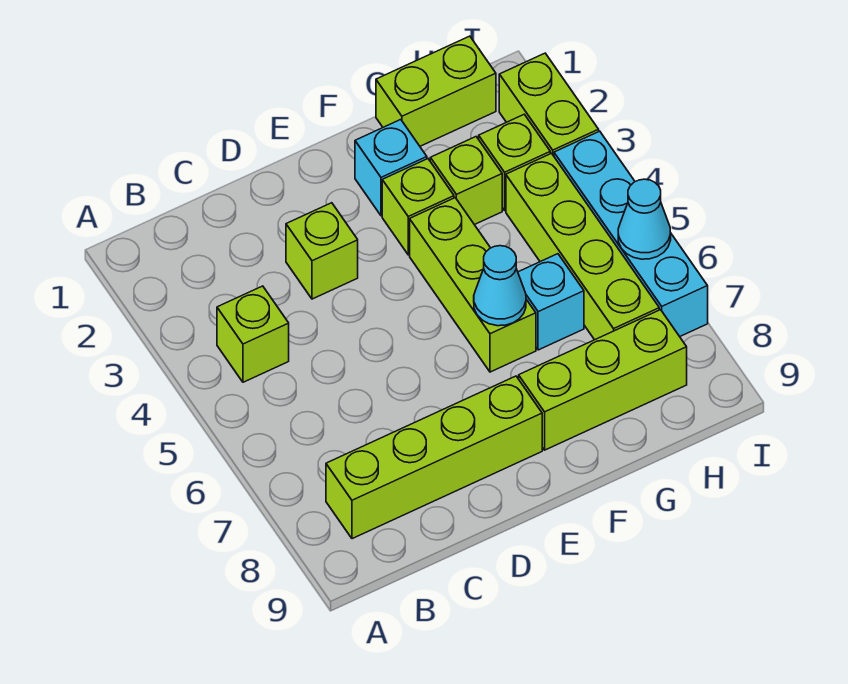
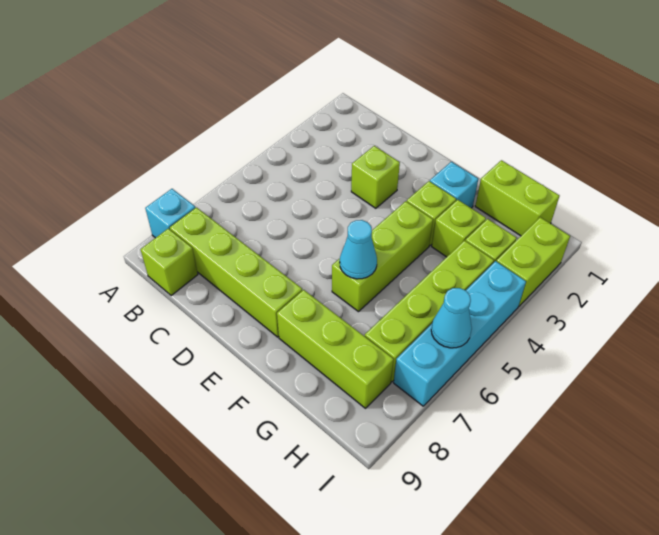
lime brick B4 level 1 -> lime brick B9 level 1
cyan brick G6 level 1 -> cyan brick A8 level 1

